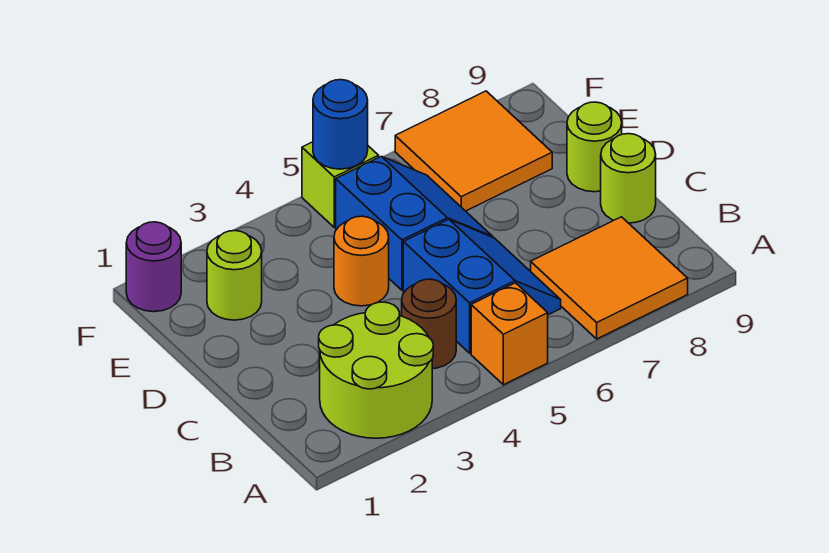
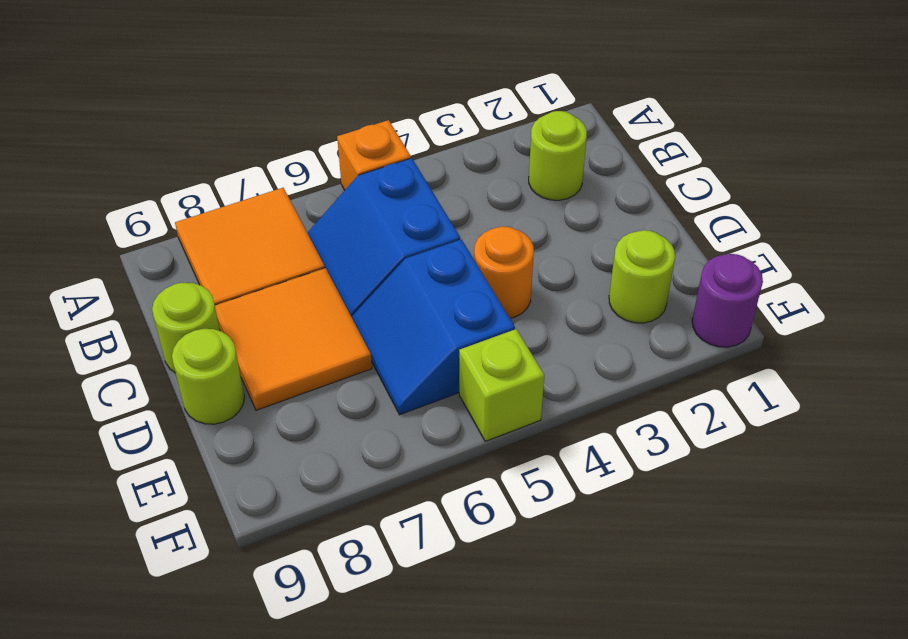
lime round brick A2:B3 level 1 -> lime round brick B2 level 1
brown round brick B4 level 1 -> none
orange tile E7:F8 level 1 -> orange tile C7:D8 level 1
blue round brick F5 level 2 -> none

